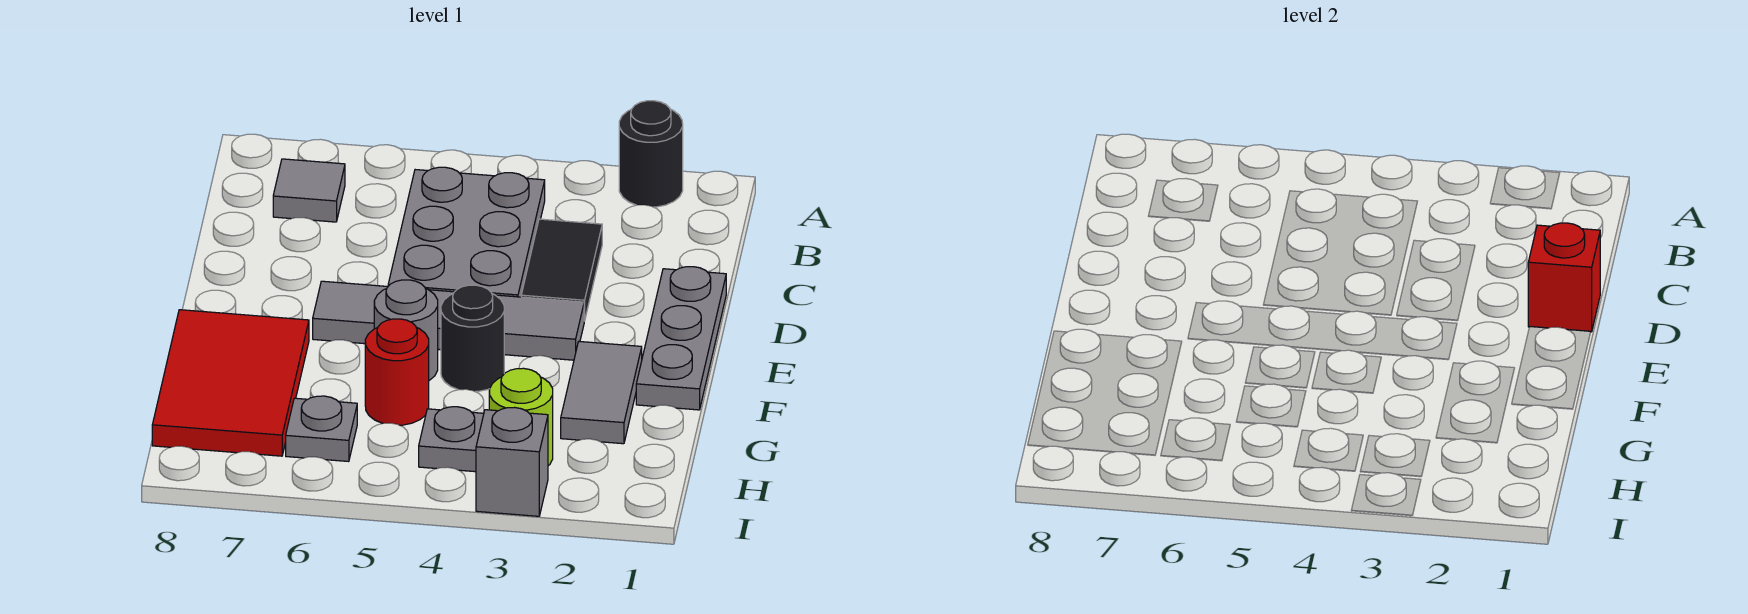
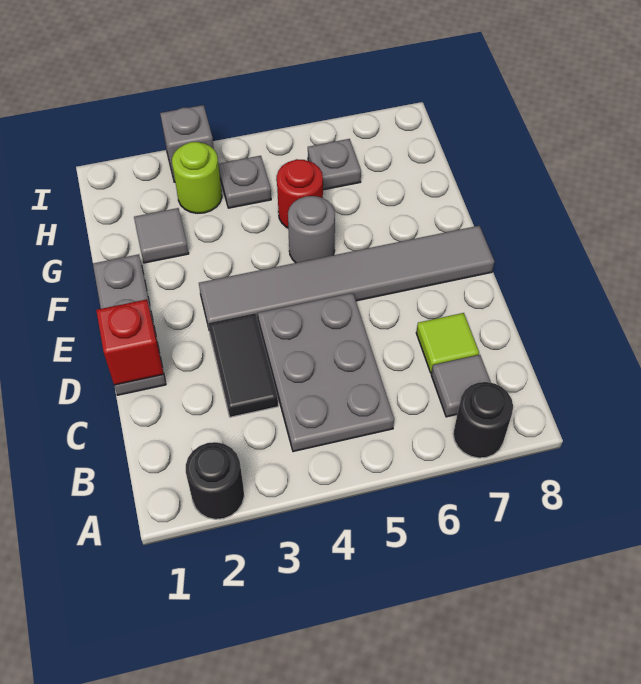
none -> lime tile C7 level 1
grey tile E3:E6 level 1 -> grey tile E3:E8 level 1
grey tile F2:G2 level 1 -> grey tile G2 level 1
black round brick F4 level 1 -> black round brick A7 level 1
red tile F7:H8 level 1 -> none

